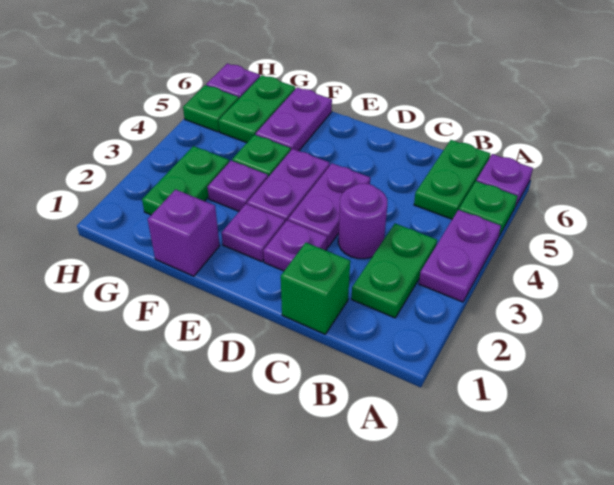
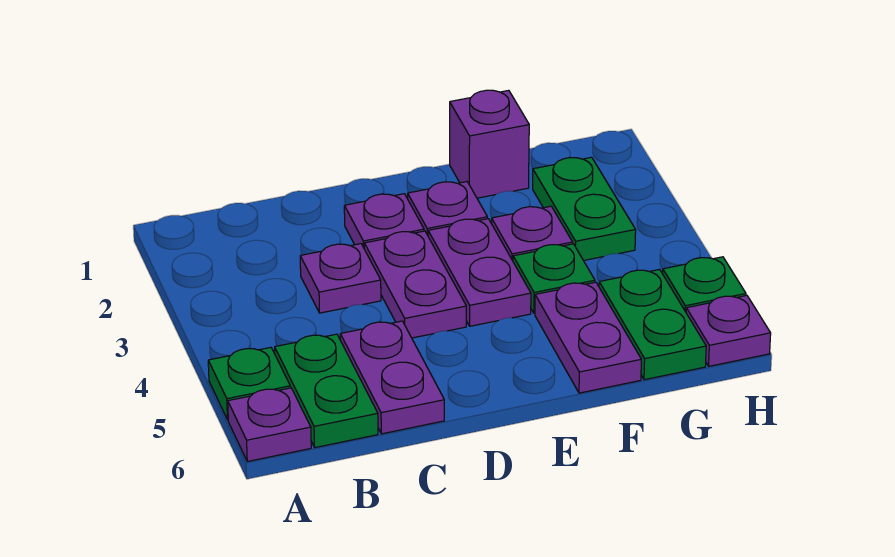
purple plate A3:A4 level 1 -> purple plate C5:C6 level 1
green plate B2:B3 level 1 -> none
green brick C1 level 1 -> none
purple round brick C3 level 1 -> purple plate C3 level 1

